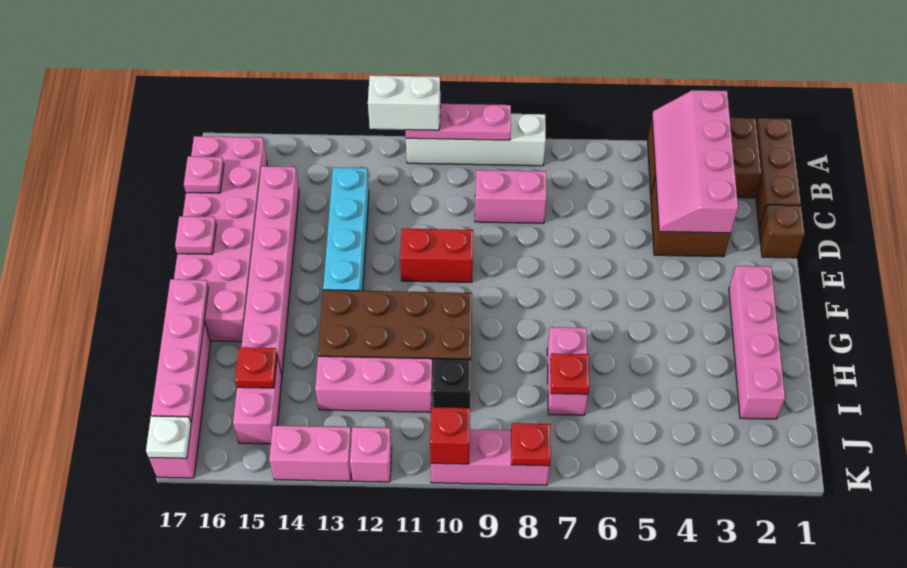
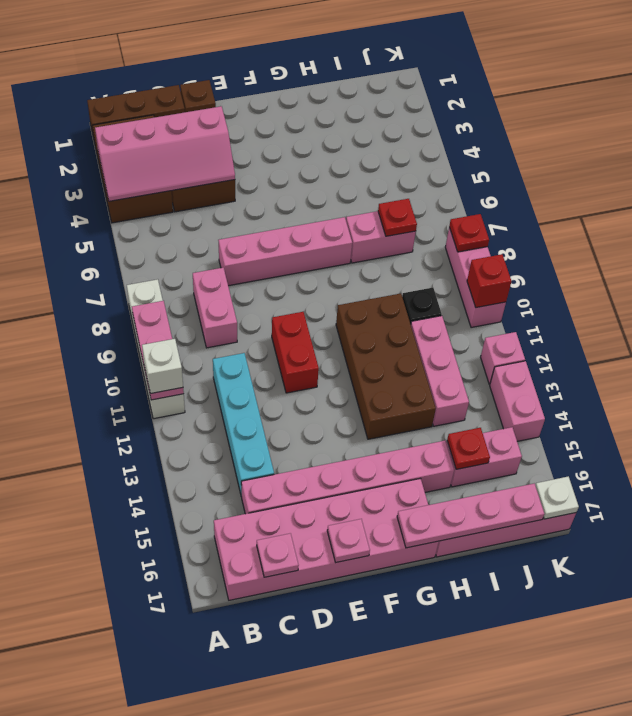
white brick A11:A12 level 3 -> white brick A11 level 3
cyan brick C13:F13 level 1 -> cyan brick C11:C14 level 1
pink brick F2:I2 level 1 -> pink brick D7:G7 level 1

